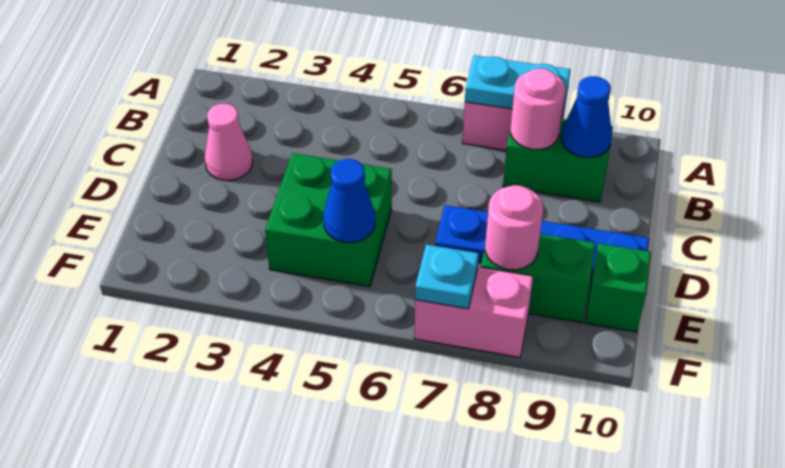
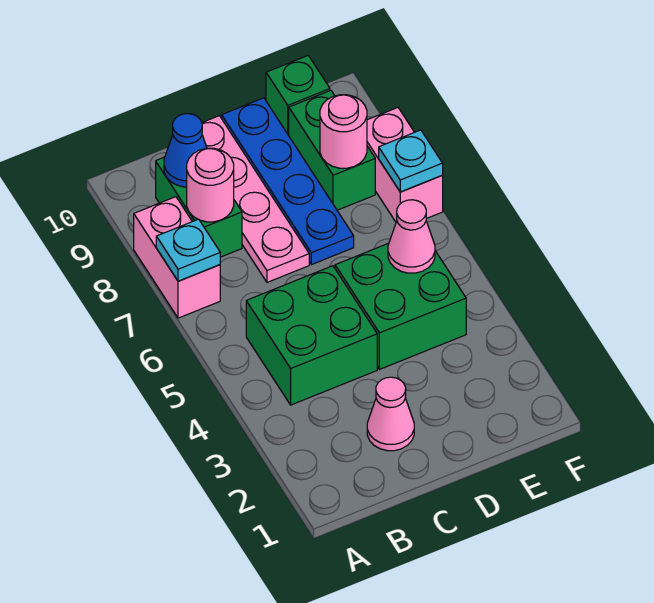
cyan plate A7:A8 level 2 -> cyan plate A7 level 2
none -> green brick B4:C5 level 1
none -> pink plate C7:C10 level 1
blue cone E5 level 2 -> pink cone E5 level 2

